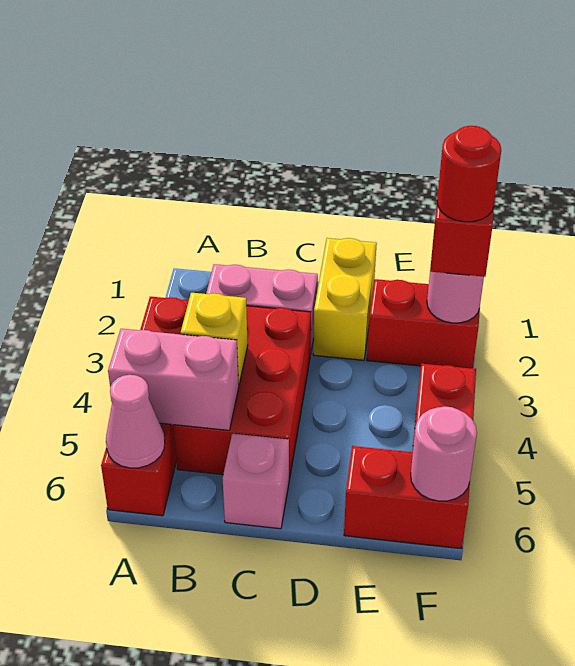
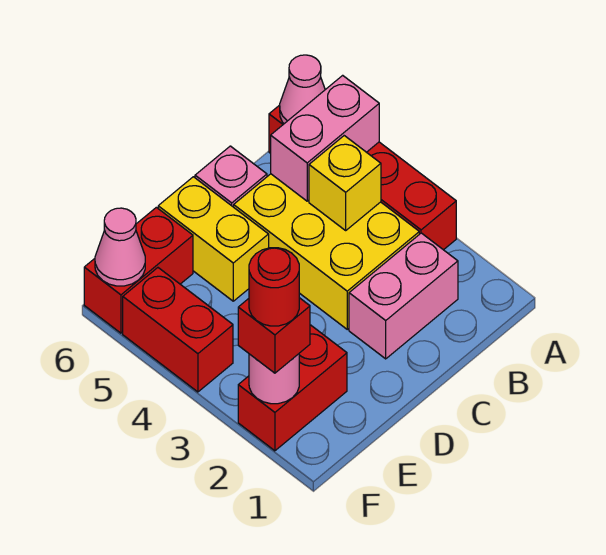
red brick B3:C5 level 1 -> yellow brick B3:C5 level 1
yellow brick D1:D2 level 1 -> yellow brick D5:D6 level 1
pink round brick F6 level 2 -> pink cone F6 level 2

